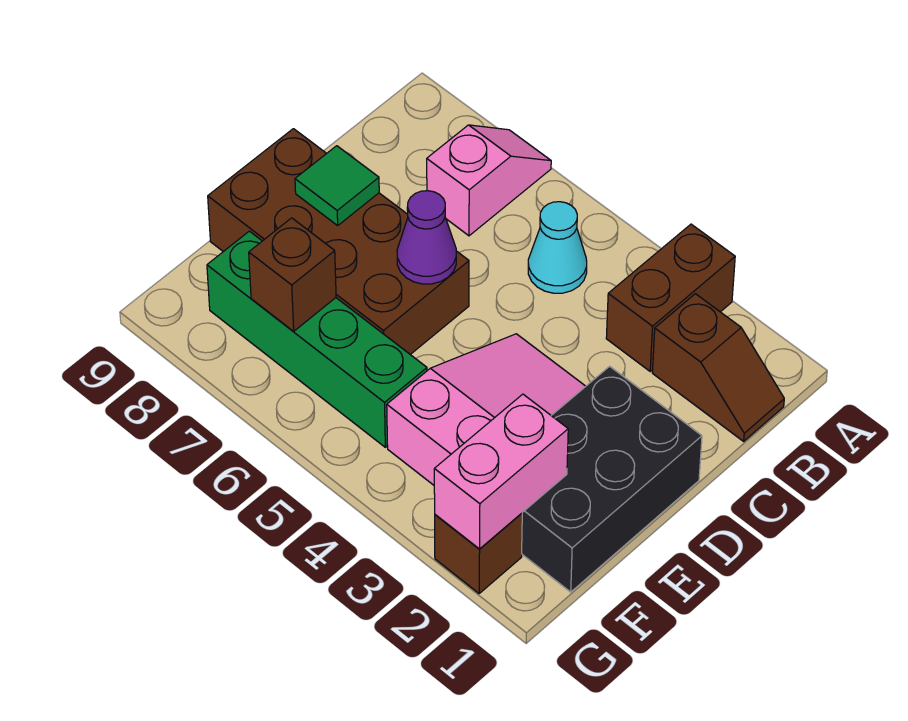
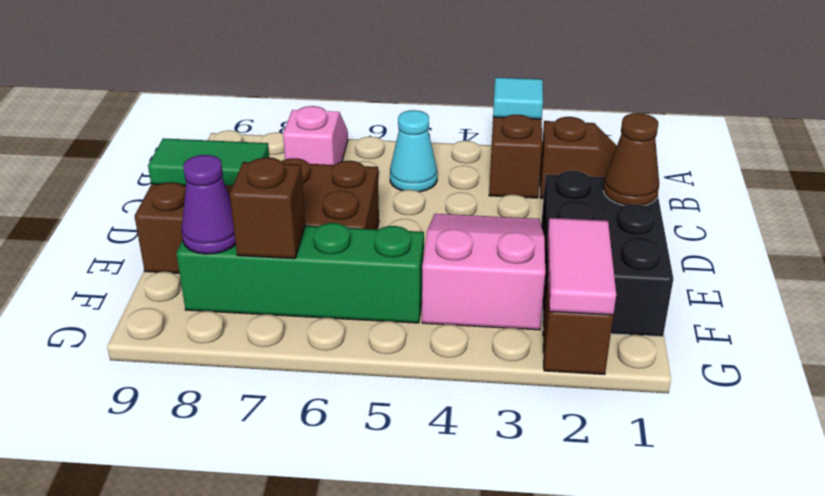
none -> cyan tile A3 level 2
none -> brown cone D1 level 2
purple cone D6 level 2 -> purple cone F8 level 2
green tile D8 level 2 -> green tile D8:D9 level 2
pink brick F2:G2 level 2 -> pink tile F2:G2 level 2

